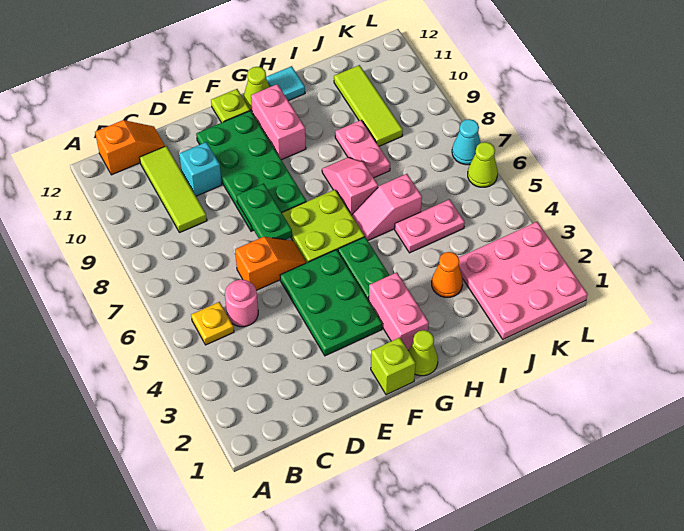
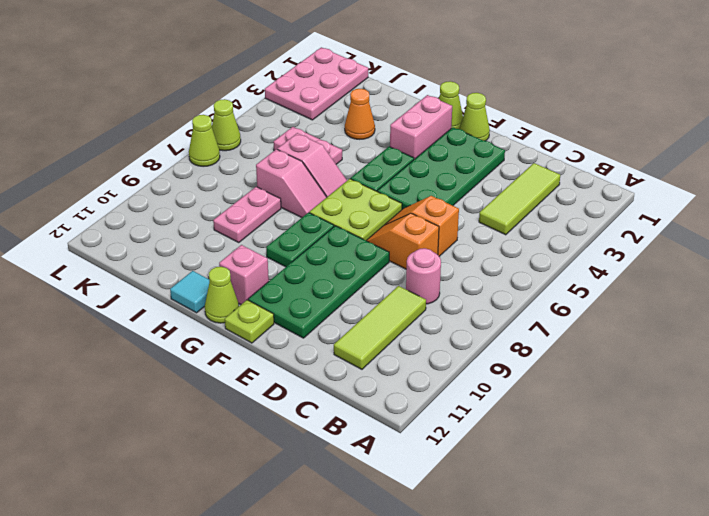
yellow plate B5 level 1 -> none
orange slope B12:C12 level 1 top B -> orange slope D7:E7 level 1 top D
pink round brick C5 level 1 -> pink round brick C8 level 1
cyan brick D10 level 1 -> none
green plate E3:F5 level 1 -> green plate E2:F5 level 1
green plate E7:E8 level 2 -> green plate G8:G9 level 1
lime brick F1 level 1 -> lime cone F1 level 1
pink brick G10:G11 level 1 -> pink brick G11 level 1
pink slope H7:H8 level 1 top 7 -> pink slope H7:I7 level 1 top I
pink plate J1:L3 level 1 -> pink plate K1:L3 level 1
lime tile J9:J11 level 1 -> lime tile C2:C4 level 1
cyan cone L7 level 1 -> lime cone L7 level 1

